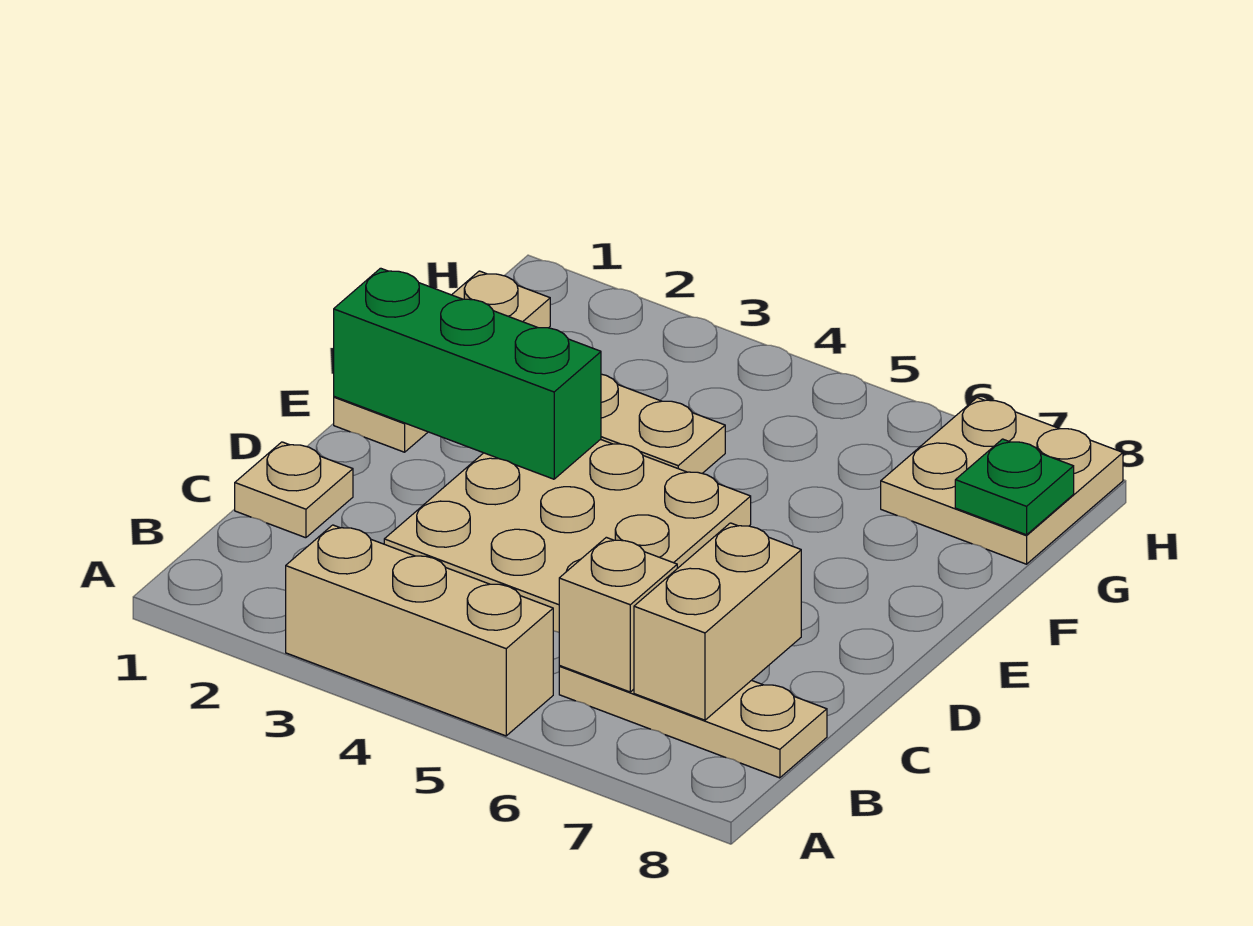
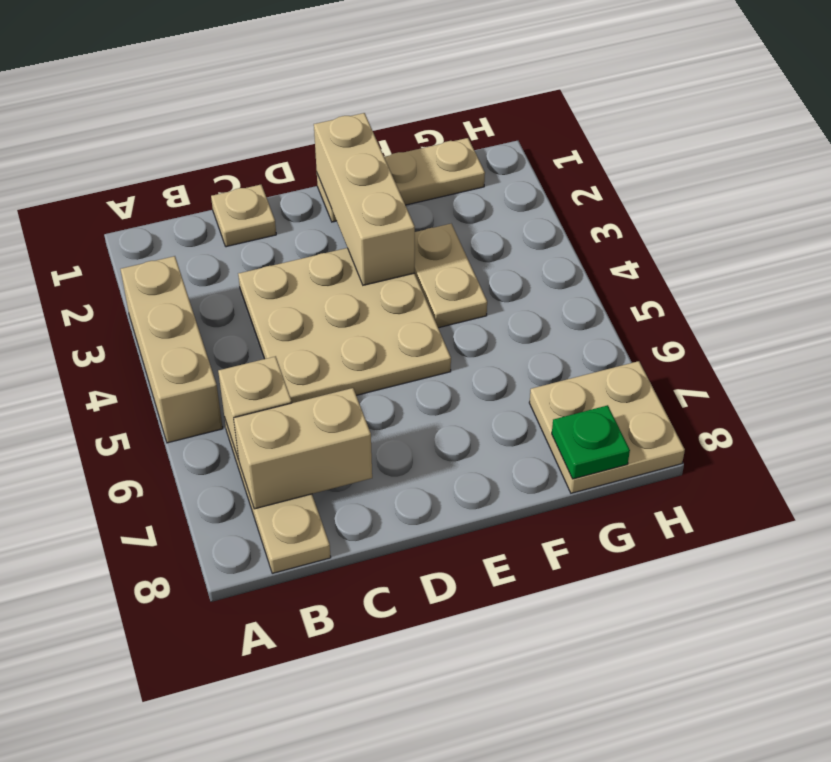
green brick E1:E3 level 2 -> tan brick E1:E3 level 2

